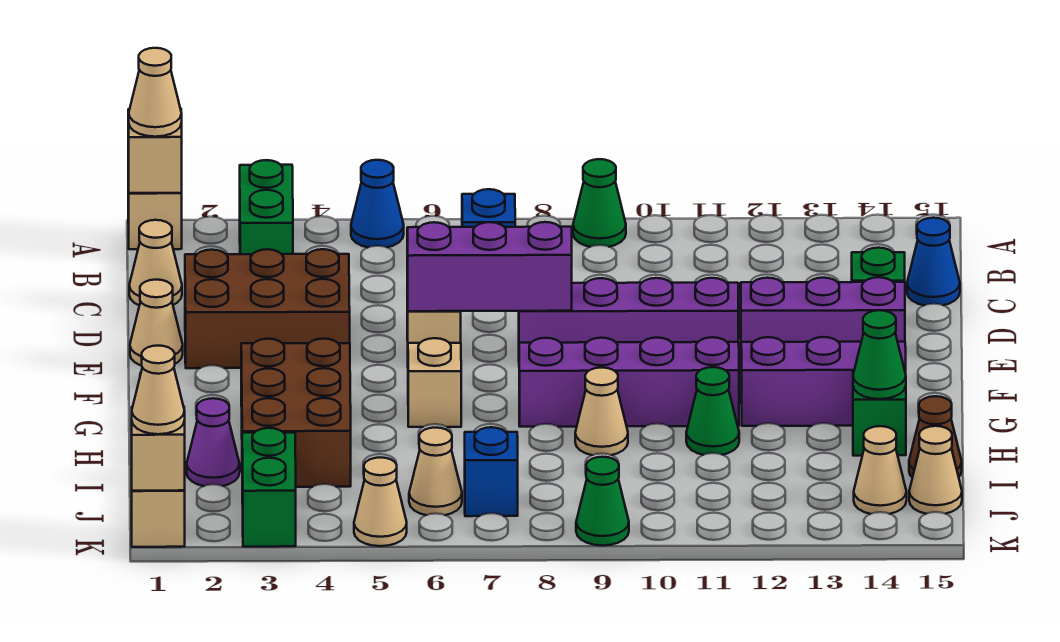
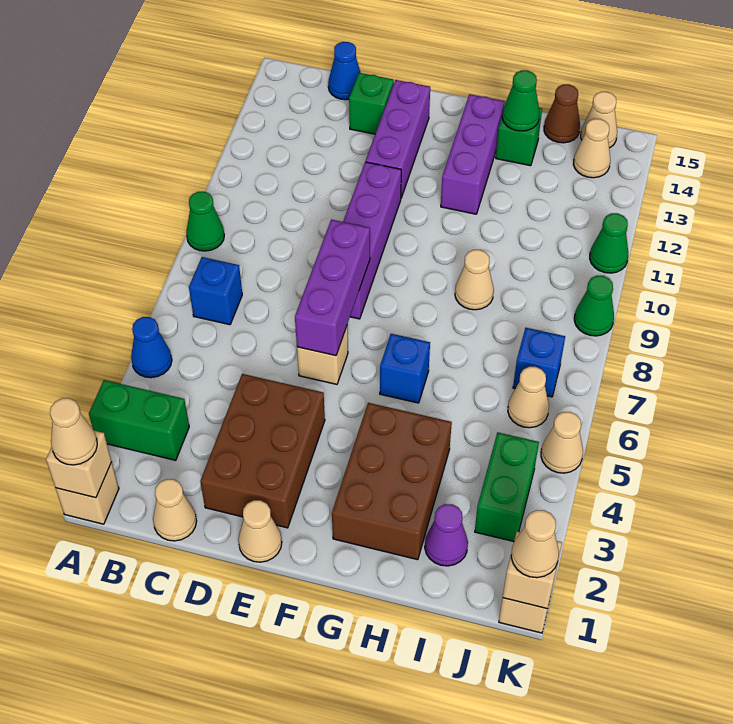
brown brick G3:I4 level 1 -> brown brick G2:H4 level 1
tan brick G6 level 1 -> blue brick G6 level 1
purple brick G8:G11 level 1 -> none
green cone H11 level 1 -> green cone K11 level 1
green brick J3:K3 level 1 -> green brick J3:J4 level 1

